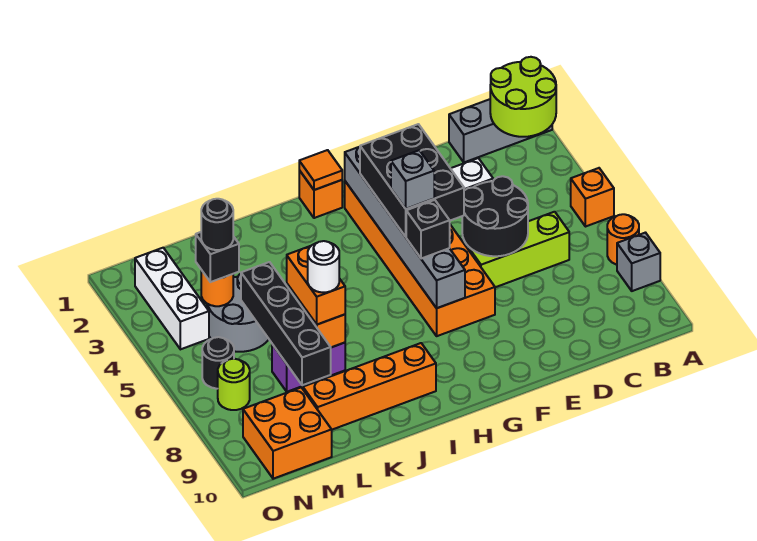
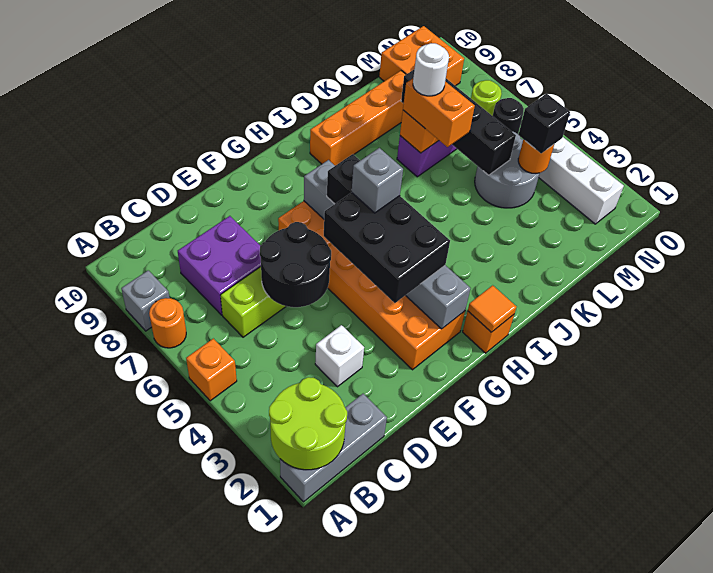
none -> purple brick C7:D8 level 1
black round brick M4 level 4 -> none

